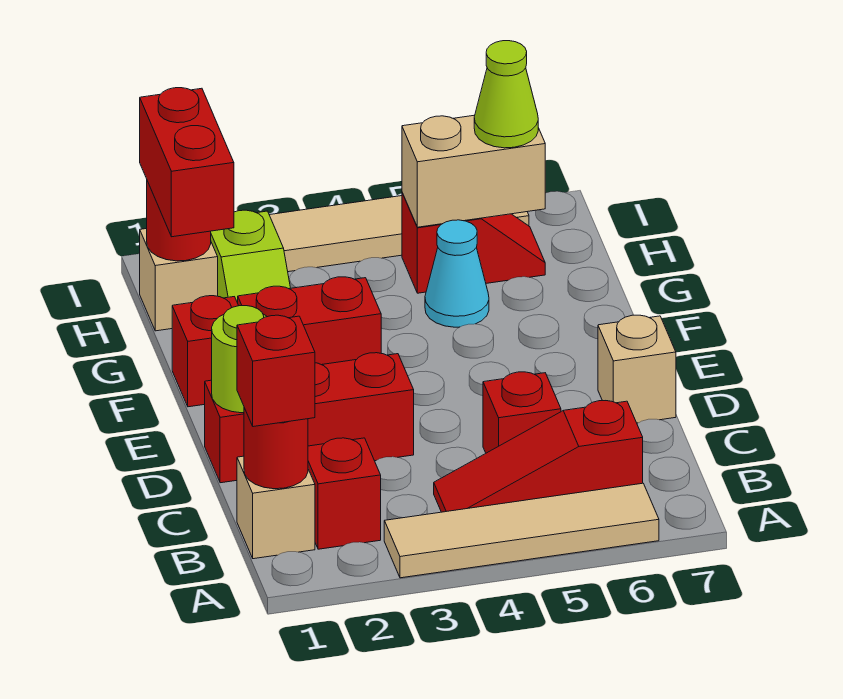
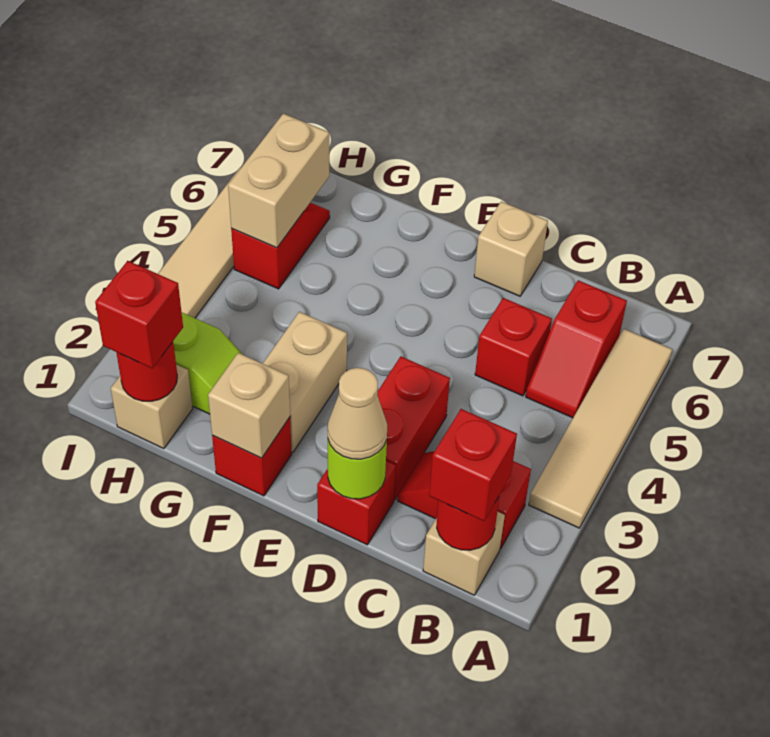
red slope B4:B6 level 1 top 6 -> red slope B5:B6 level 1 top 6
none -> tan cone D1 level 3
none -> tan brick F1 level 2
red brick F2:F3 level 1 -> tan brick F2:F3 level 1
red brick G1:H1 level 3 -> red brick H1 level 3
cyan cone G5 level 1 -> none
lime cone H6 level 3 -> none

